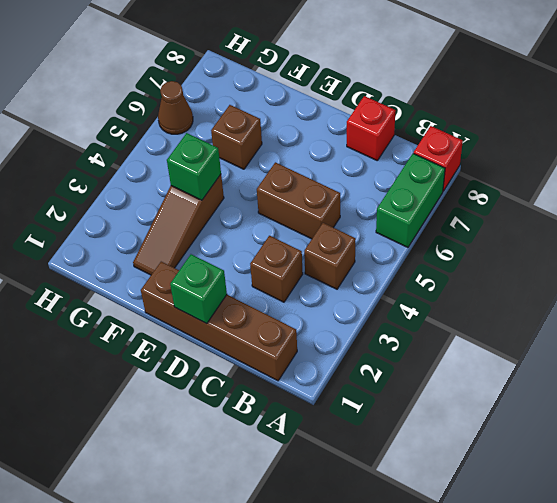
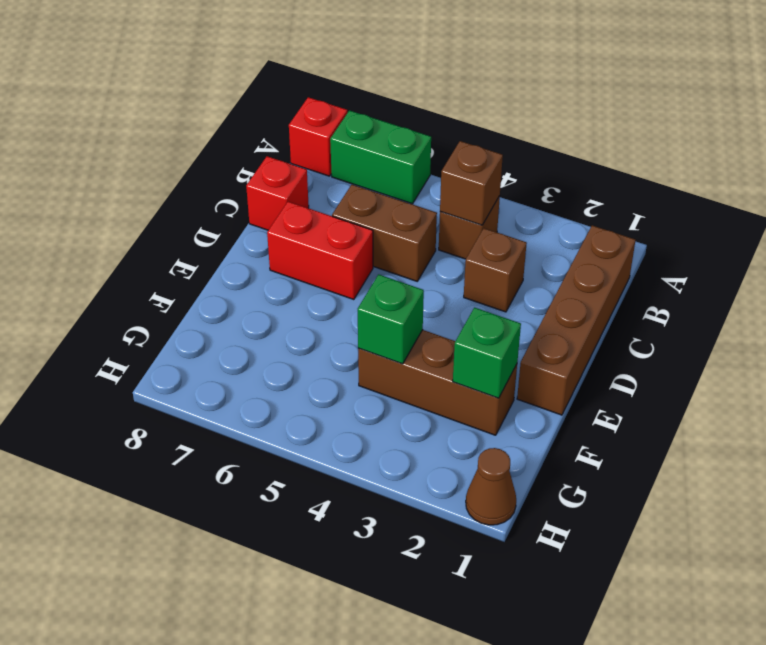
brown brick C5:D5 level 1 -> brown brick C5:C6 level 1
green brick D1 level 2 -> green brick F2 level 2
none -> red brick D6:D7 level 1
brown slope F2:F4 level 1 top 4 -> brown brick F2:F4 level 1
brown brick F6 level 1 -> brown brick B4 level 2
brown cone H6 level 1 -> brown cone H1 level 1

